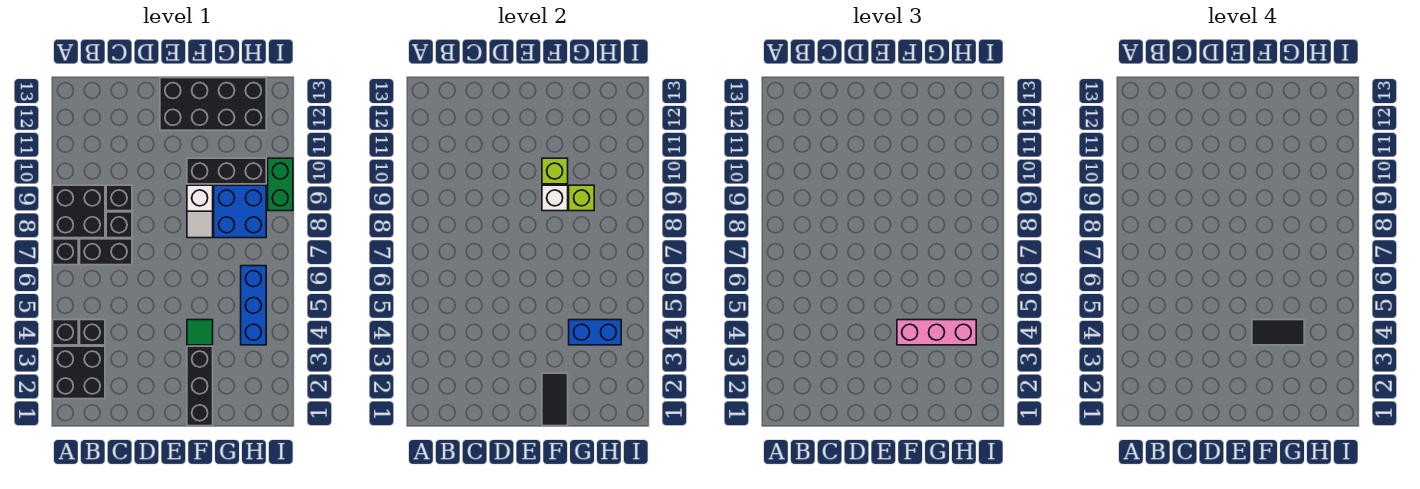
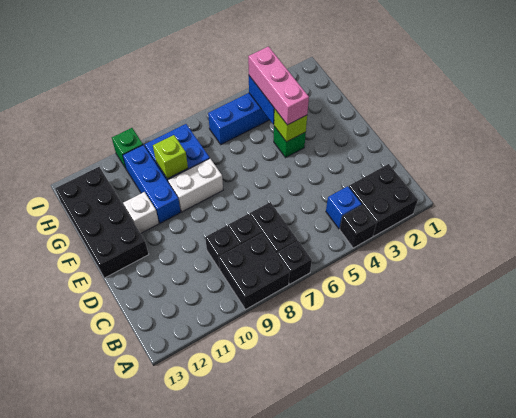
black brick B4 level 1 -> blue brick B4 level 1
black brick F1:F3 level 1 -> none
black tile F1:F2 level 2 -> none
green tile F4 level 1 -> green brick F4 level 1
black tile F4:G4 level 4 -> none
white slope F8:F9 level 1 top 9 -> white brick F8:F9 level 1
white brick F9 level 2 -> white brick F11 level 1
black brick F10:H10 level 1 -> blue brick F10:H10 level 1
lime brick F10 level 2 -> lime brick F4 level 2
green brick I9:I10 level 1 -> green brick I10 level 1

